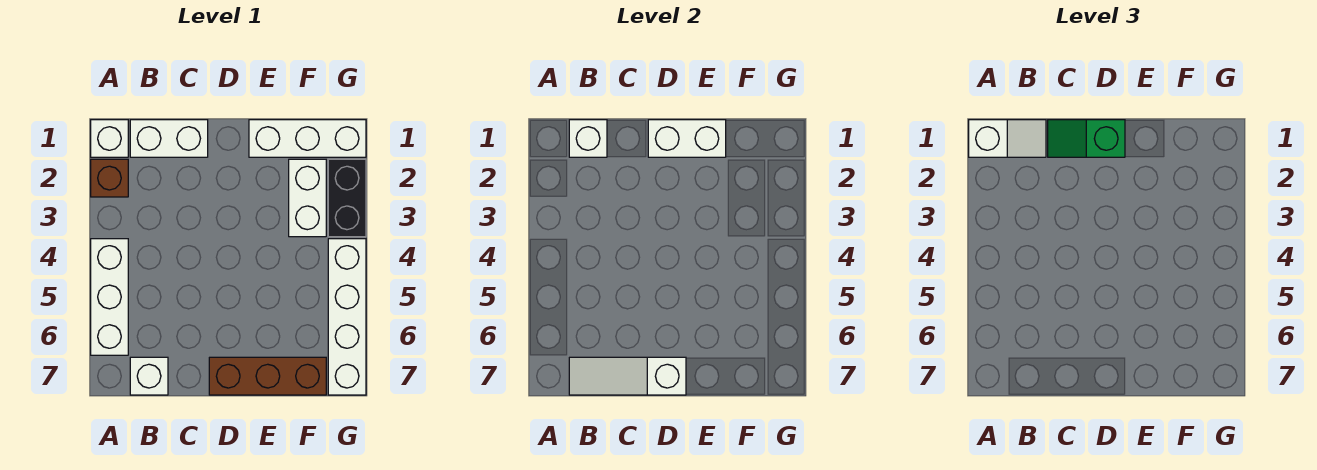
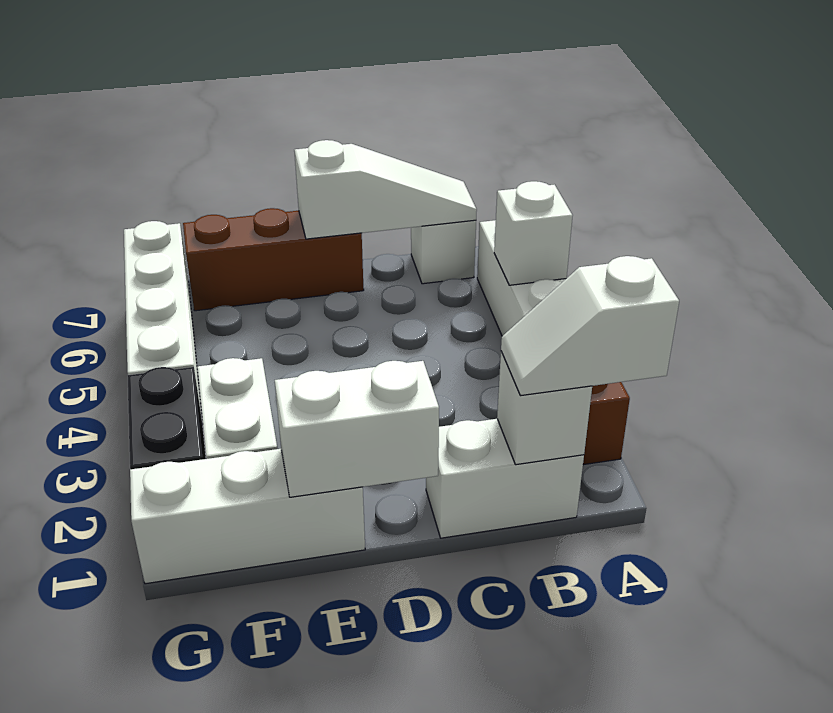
white brick A1 level 1 -> white brick A5 level 2
green slope C1:D1 level 3 top D -> none

